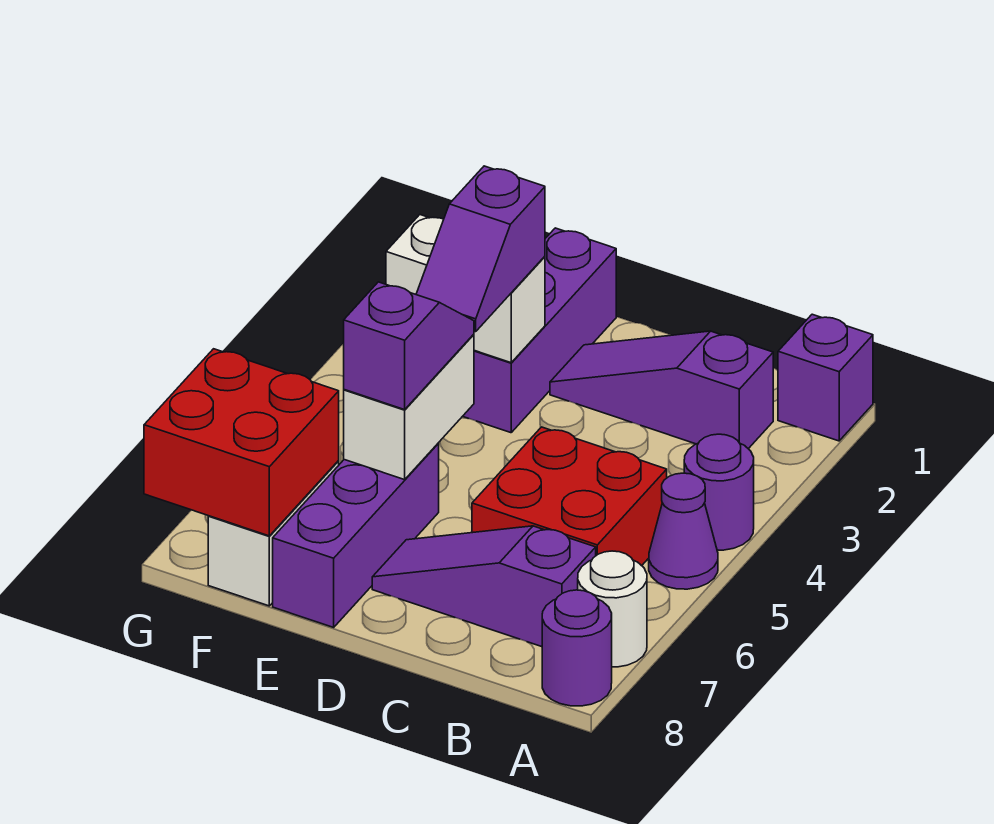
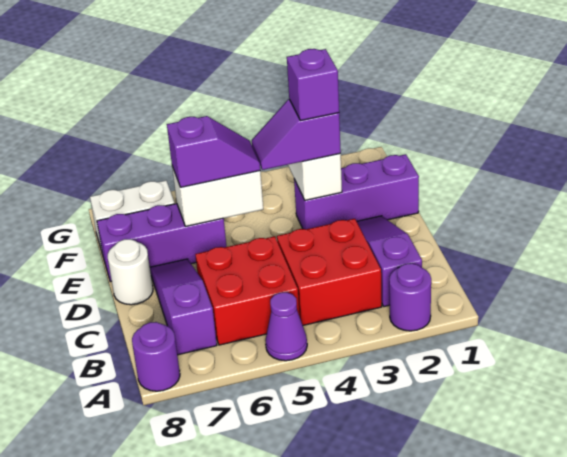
purple brick A1 level 1 -> purple brick E3 level 4
purple round brick A4 level 1 -> purple round brick A2 level 1
white round brick A7 level 1 -> white round brick D8 level 1
red brick F7:G8 level 2 -> red brick B3:C4 level 1

